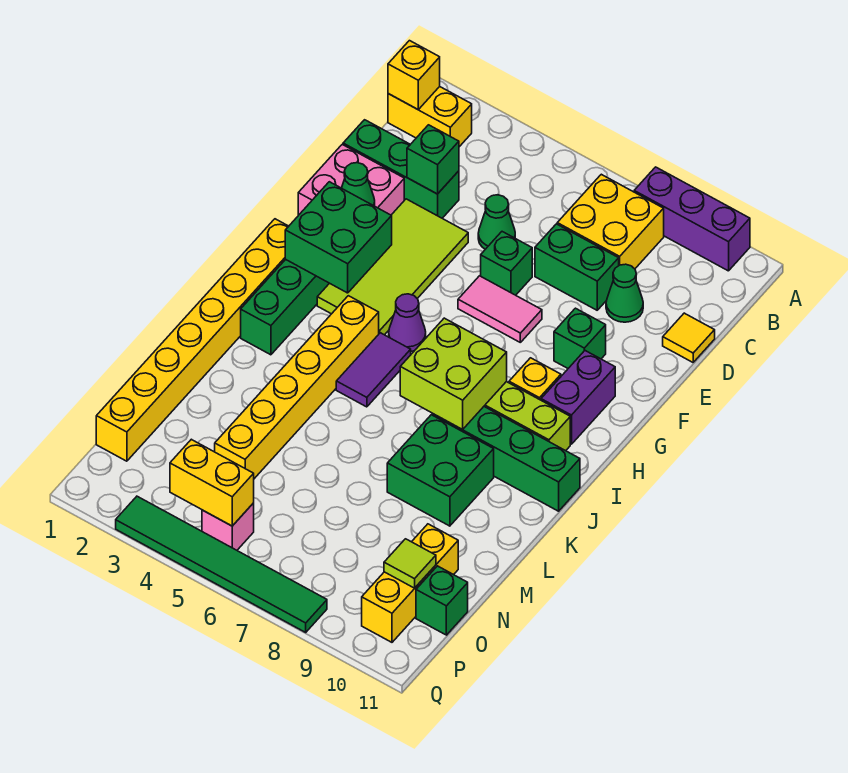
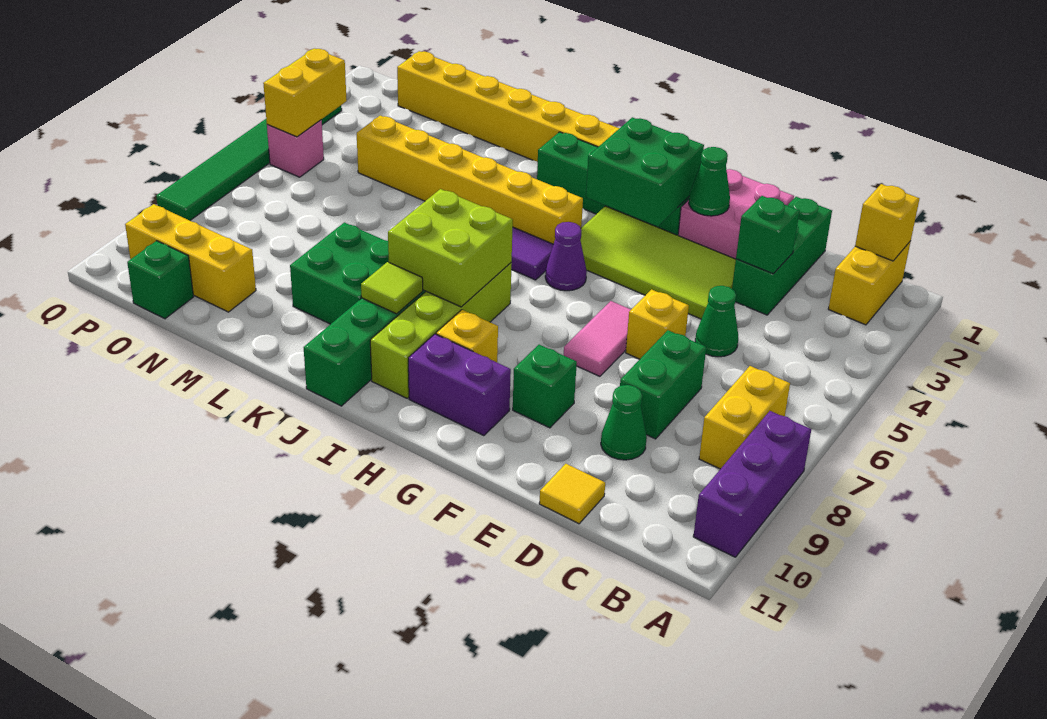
yellow brick B7:C8 level 1 -> yellow brick B7:B8 level 1
green brick E6 level 1 -> yellow brick E6 level 1
lime tile O10 level 2 -> lime tile J9 level 2

